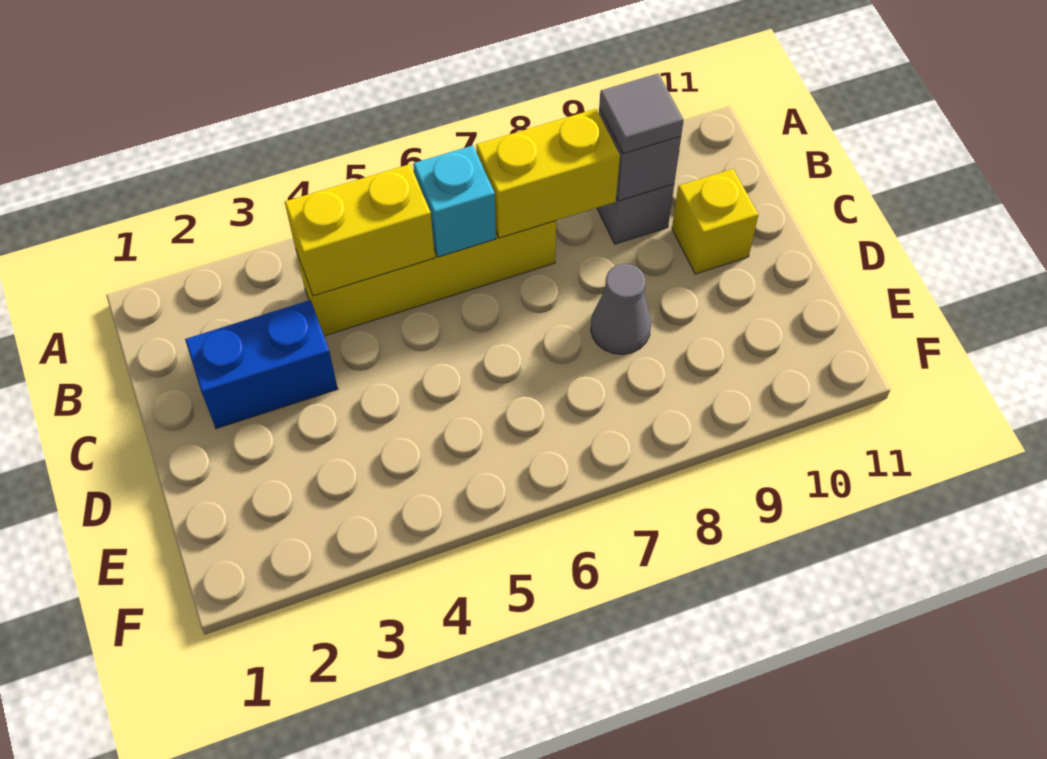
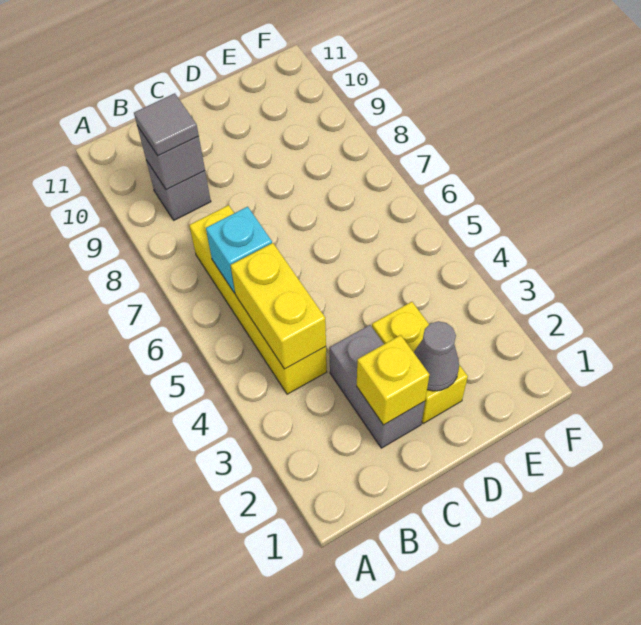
yellow brick B7:B8 level 2 -> yellow brick D2:D3 level 1
blue brick C2:C3 level 1 -> grey brick C2:C3 level 1
yellow brick C10 level 1 -> yellow brick C2 level 2
grey cone D8 level 1 -> grey cone D2 level 2

